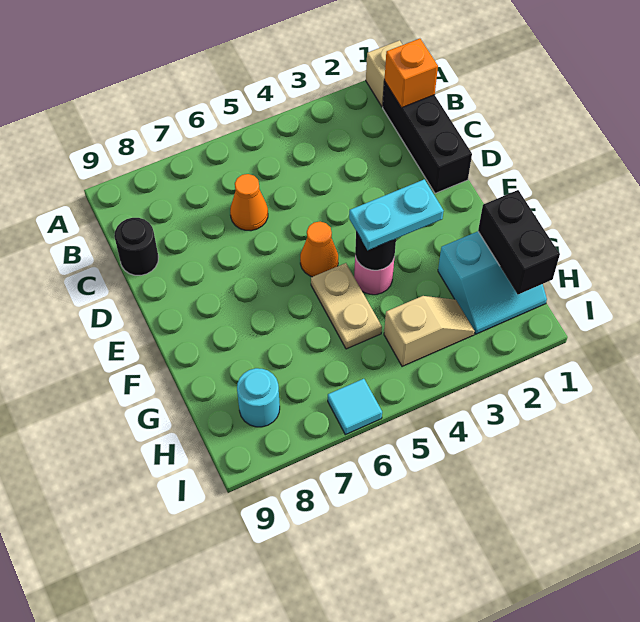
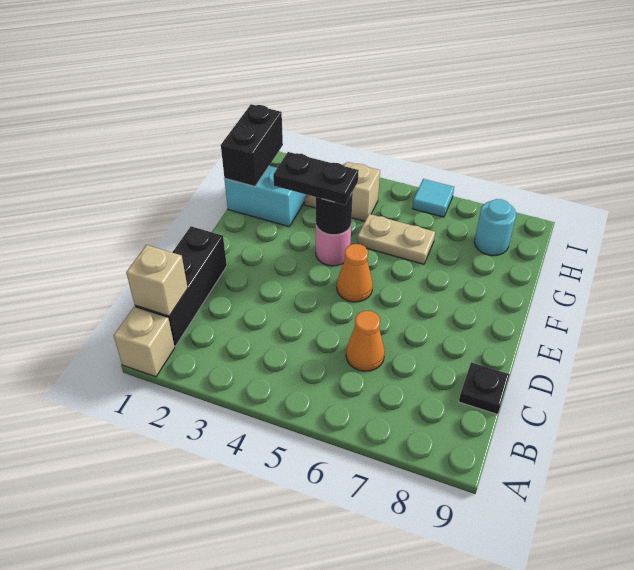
orange brick B1 level 2 -> tan brick B1 level 2
black round brick C9 level 1 -> black plate C9 level 1
cyan plate F3:F4 level 3 -> black plate F3:F4 level 3
tan plate F5:G5 level 1 -> tan plate G5:G6 level 1

